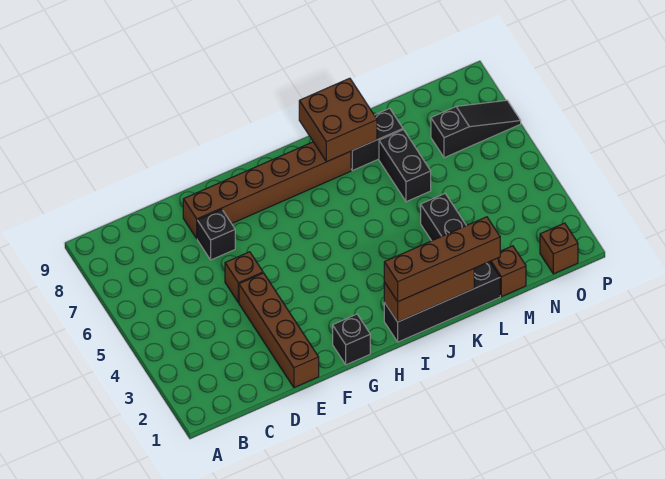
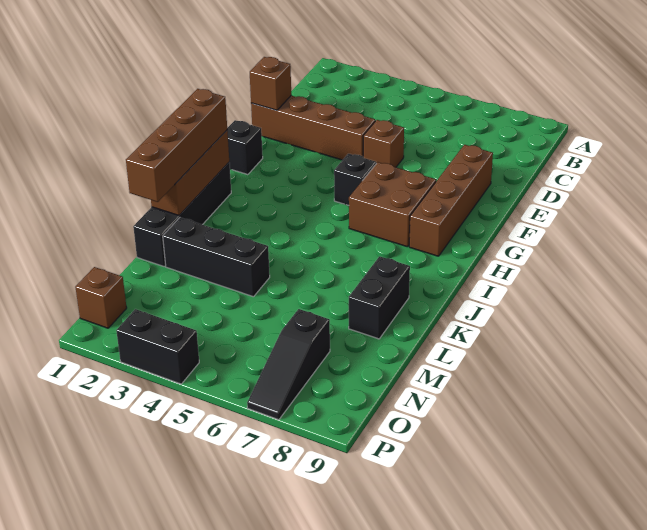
black brick E7 level 1 -> black brick G5 level 1
brown brick E8:J8 level 1 -> brown brick E8:H8 level 1
brown brick J8:K9 level 2 -> brown brick G6:H7 level 1
black brick L6:L7 level 1 -> black brick P3:P4 level 1
brown brick M1 level 1 -> brown brick E1 level 2

